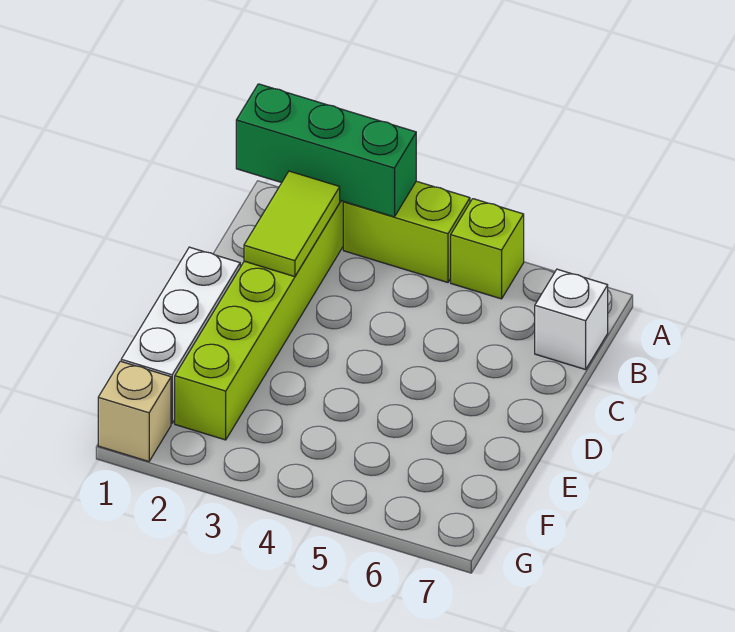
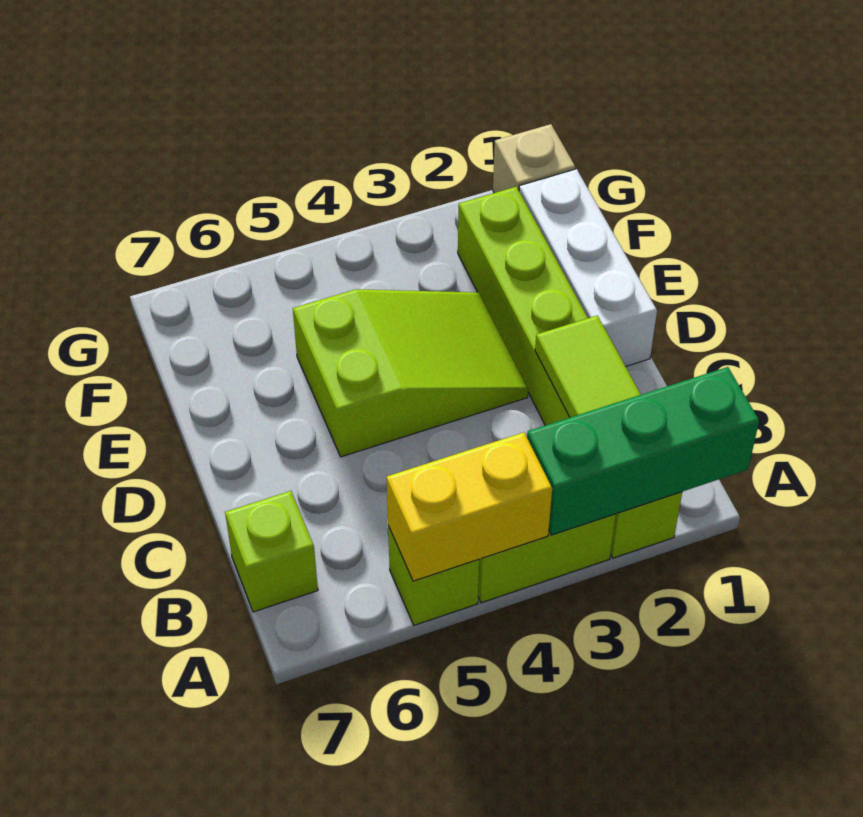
none -> yellow brick A4:A5 level 2
white brick B7 level 1 -> lime brick B7 level 1
none -> lime slope D3:E5 level 1 top 5

